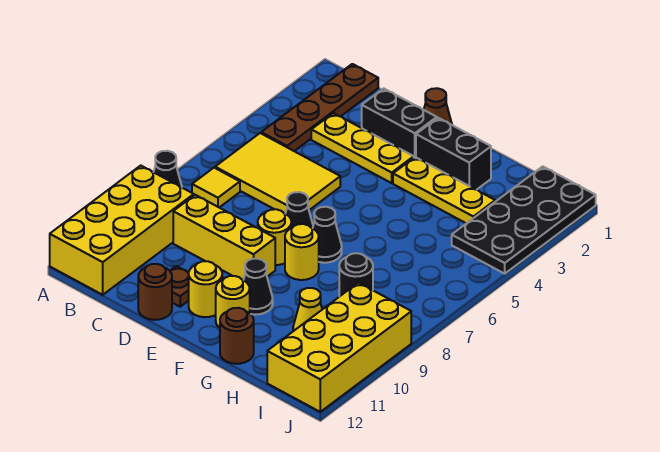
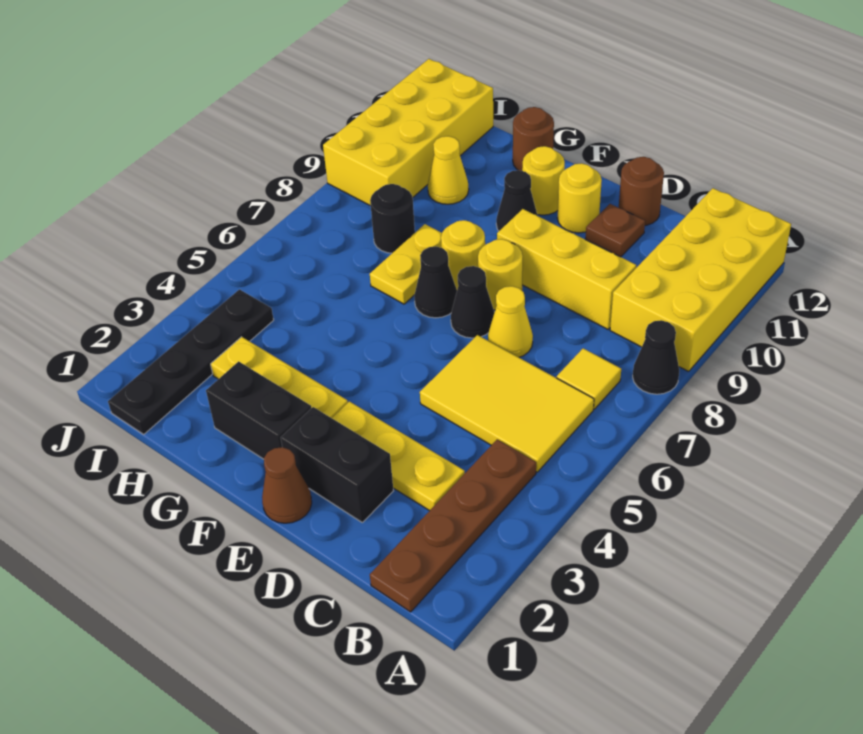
none -> yellow cone D7 level 1
none -> yellow plate G7:G8 level 1
black plate I1:J4 level 1 -> black plate I1:I4 level 1

